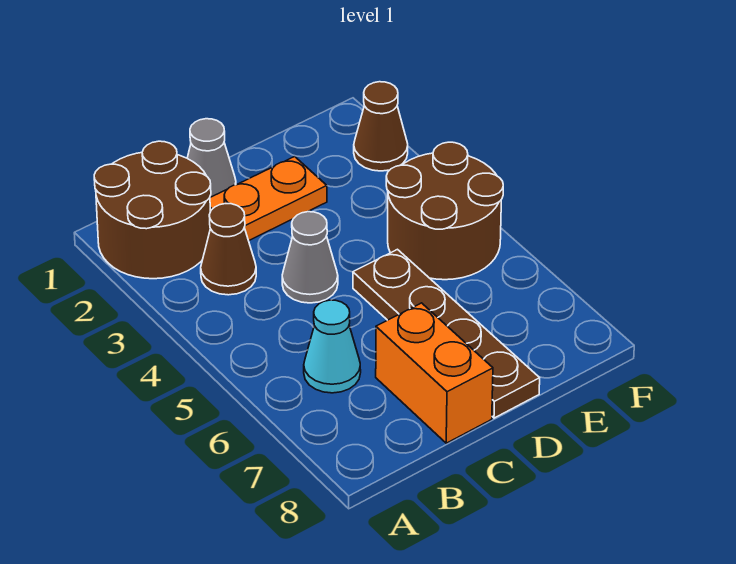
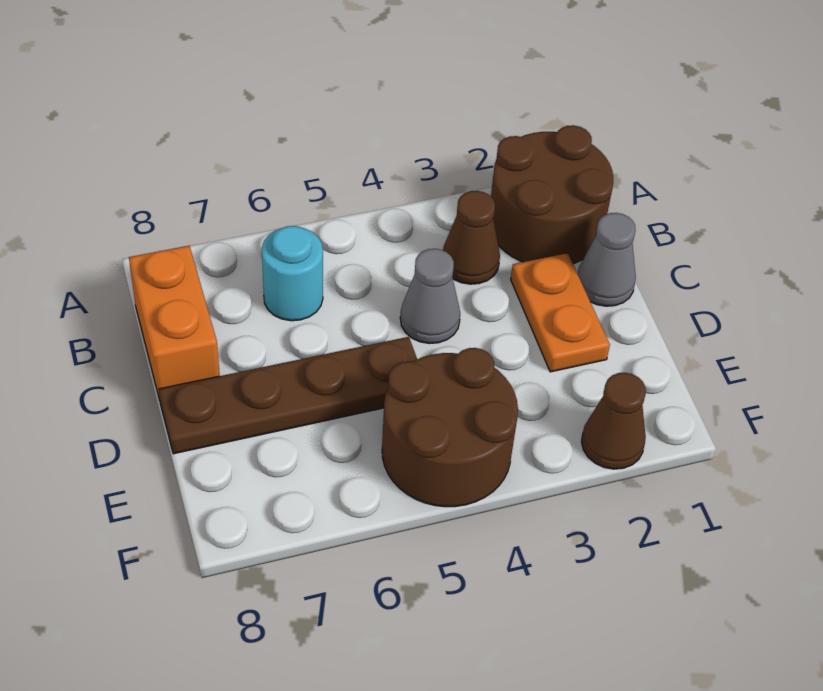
cyan cone B6 level 1 -> cyan round brick B6 level 1
orange brick C7:C8 level 1 -> orange brick B8:C8 level 1

